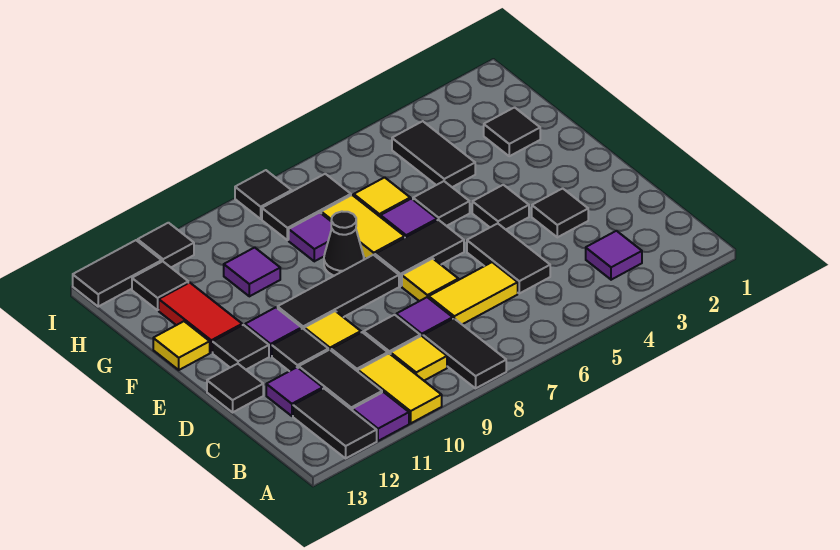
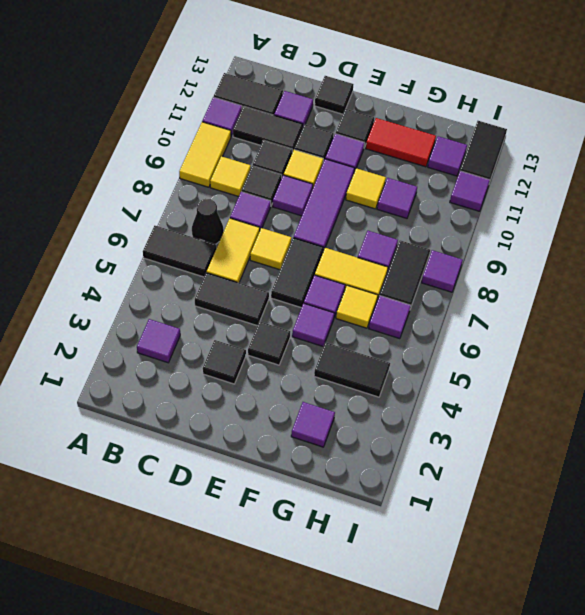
black tile A8:B8 level 1 -> black tile A6:B6 level 1
yellow tile A10:B10 level 1 -> yellow tile A9:A10 level 1
none -> purple tile D9 level 1
black tile E8:E10 level 1 -> purple tile E8:E10 level 1
black tile F5 level 1 -> purple tile F5 level 1
black cone F8 level 1 -> black cone B7 level 1
yellow tile F13 level 1 -> yellow tile F10 level 1
black tile G2 level 1 -> purple tile G2 level 1
none -> purple tile H6 level 1
black tile H12 level 1 -> purple tile H12 level 1
black tile I8 level 1 -> purple tile I8 level 1
black tile I11 level 1 -> purple tile I11 level 1

